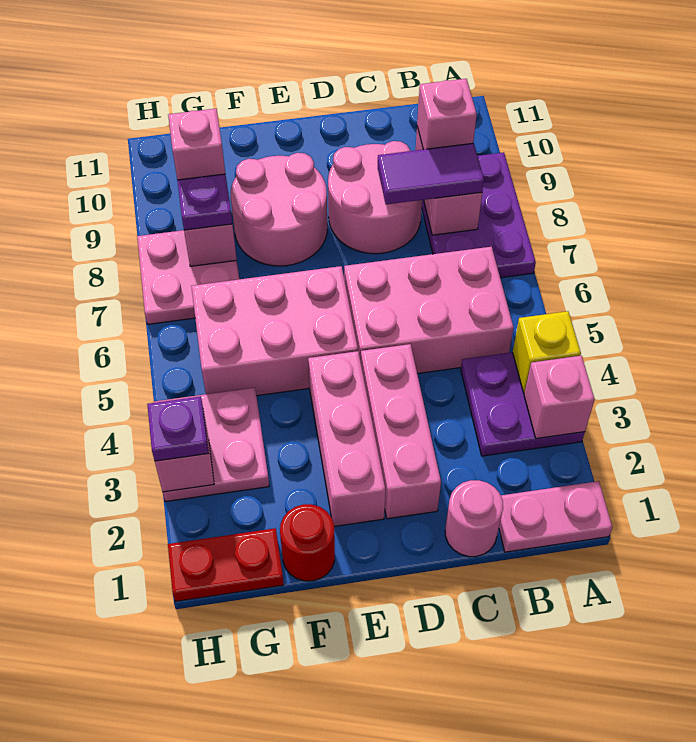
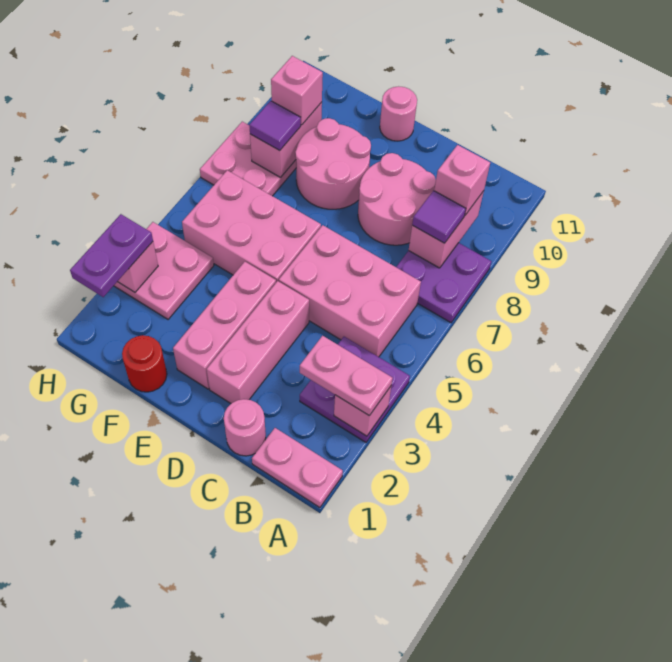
none -> pink plate A3:B3 level 3
yellow brick A4 level 2 -> none
purple plate A7:B9 level 1 -> purple plate A7:B8 level 1
purple tile B8:C8 level 3 -> purple tile B8 level 3
none -> pink round brick E11 level 1
red plate G1:H1 level 1 -> none
purple plate G8 level 3 -> purple tile G8 level 3
purple plate H3 level 3 -> purple plate H2:H3 level 3

